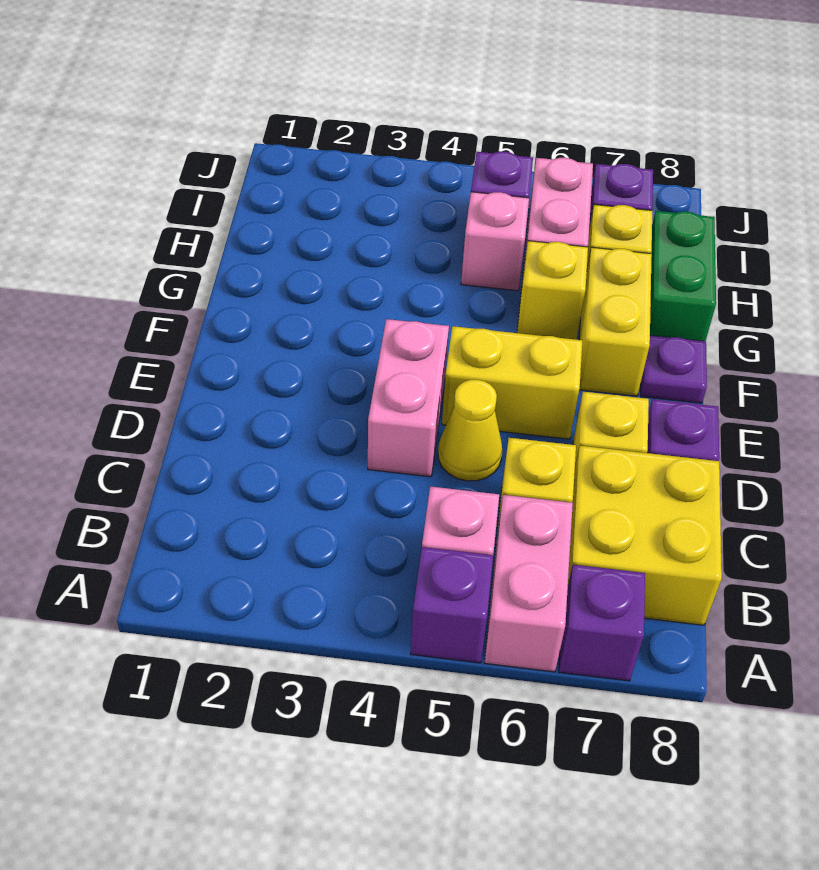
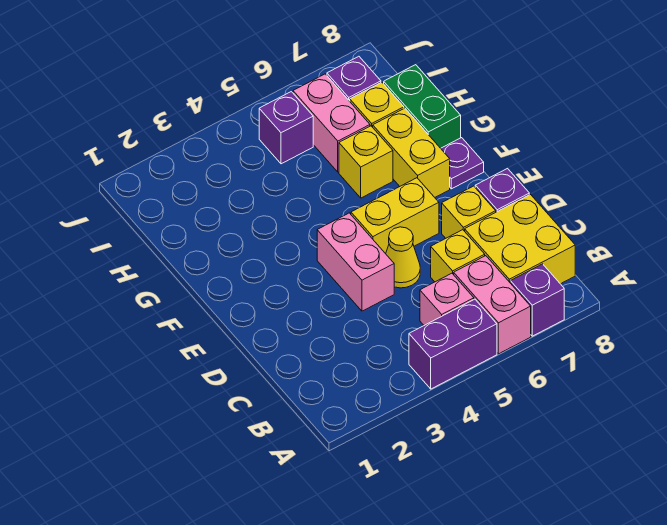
purple brick A5 level 1 -> purple brick A4:A5 level 1
pink brick H5 level 1 -> none

